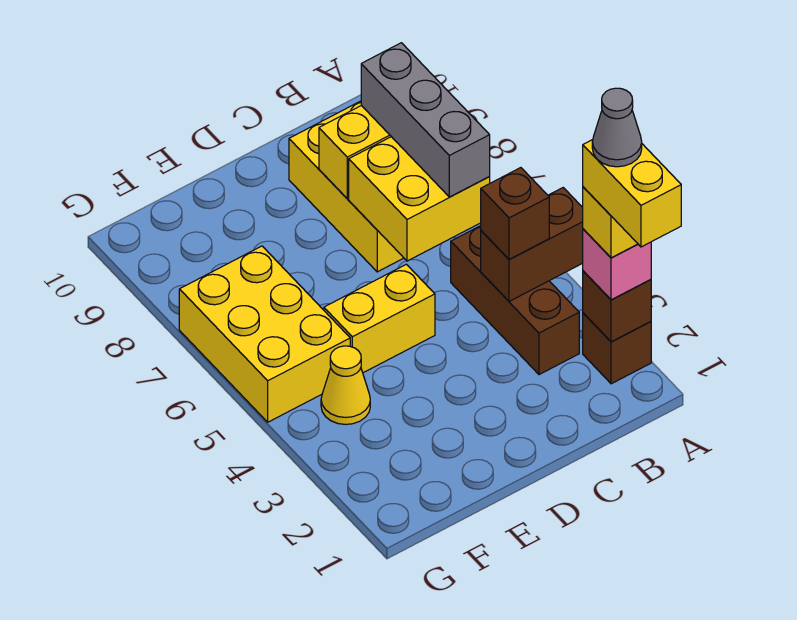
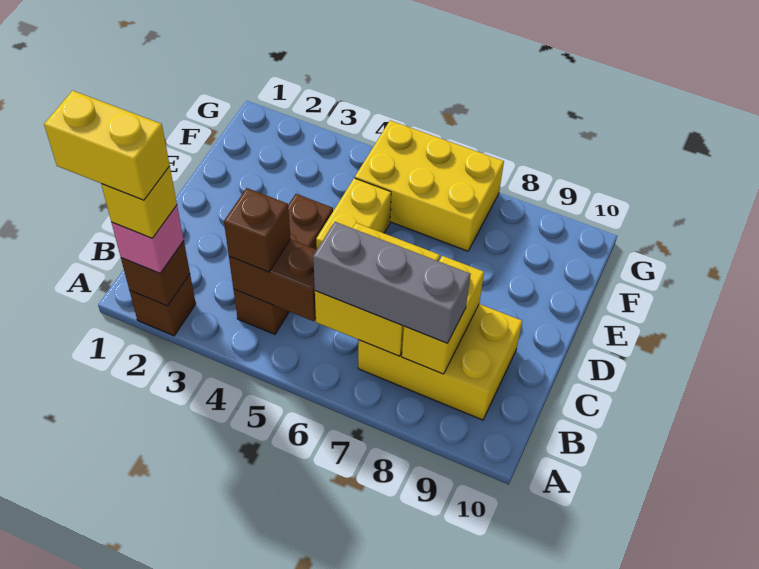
grey cone A2 level 6 -> none
brown brick A4:B4 level 2 -> brown brick B4:B5 level 2
brown brick B3:B5 level 1 -> brown brick B4:D4 level 1
yellow cone F4 level 1 -> none

